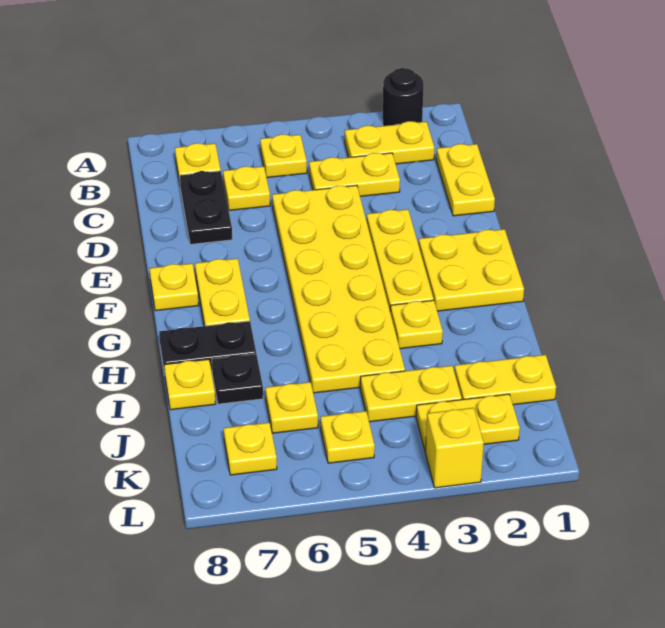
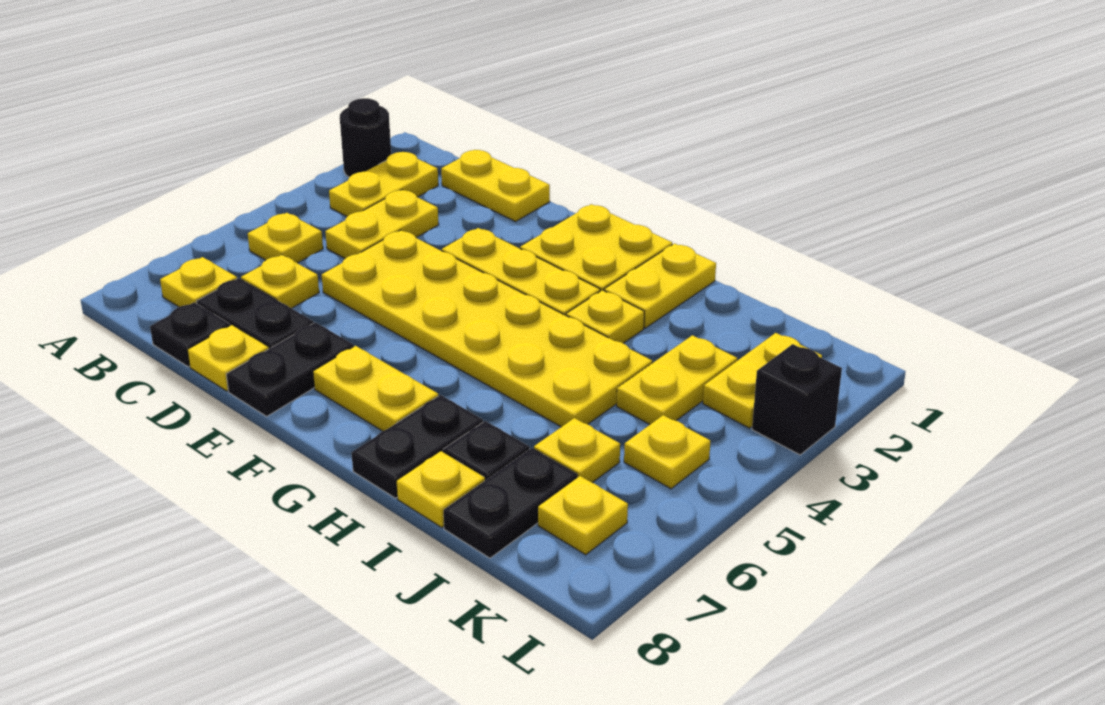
none -> black plate C8 level 1
none -> black plate E7:E8 level 1
yellow plate F8 level 1 -> yellow plate D8 level 1
yellow plate J1:J2 level 1 -> yellow plate H1:H2 level 1
none -> black plate J7:J8 level 1
yellow brick L3 level 1 -> black brick L3 level 1

